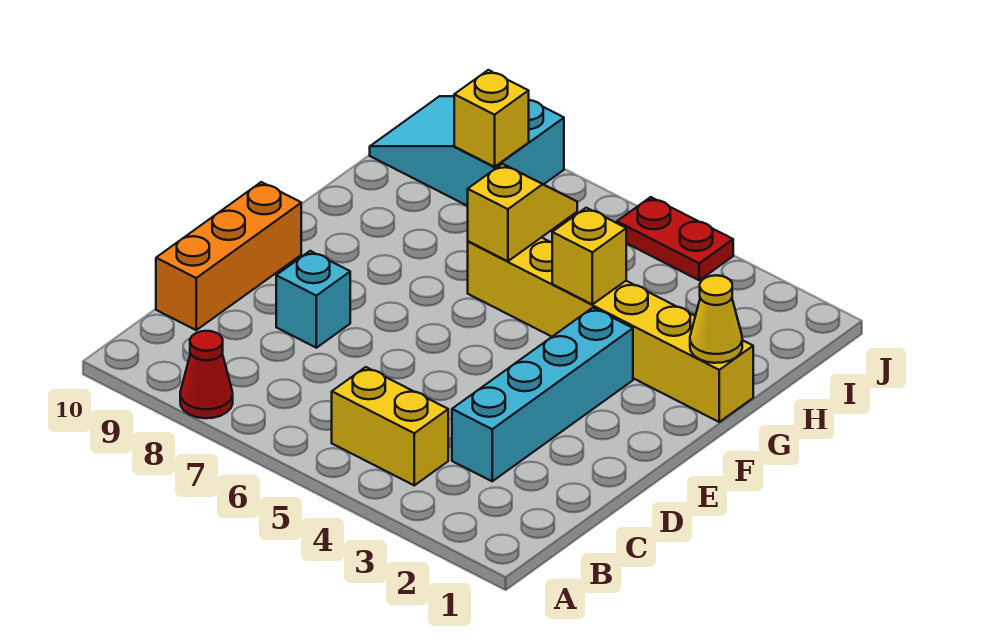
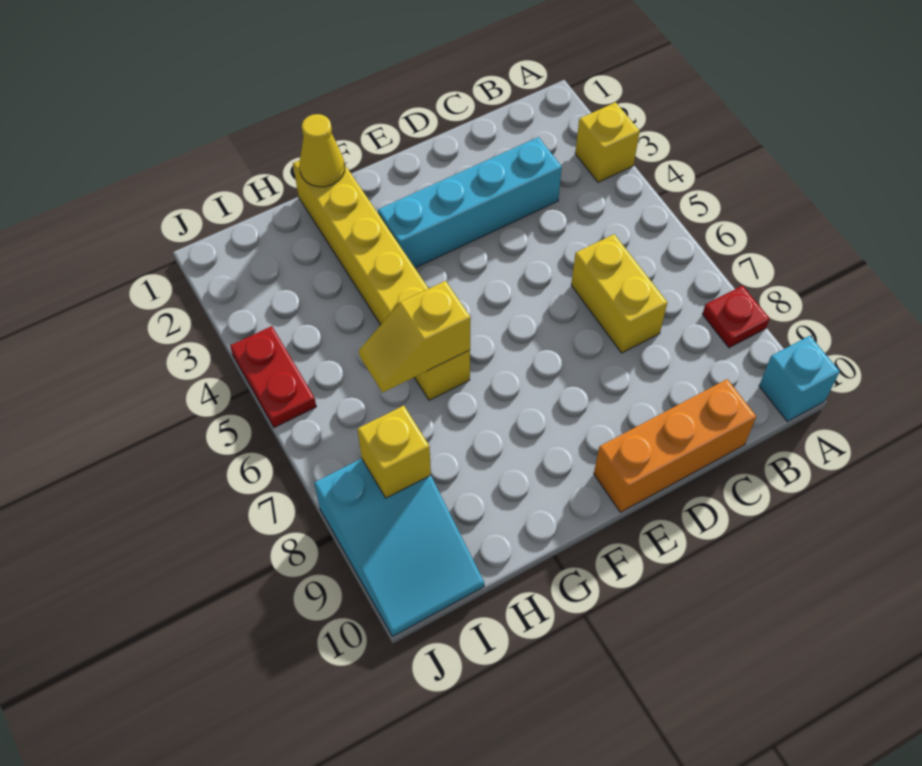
red cone A8 level 1 -> red plate A8 level 1
yellow brick B4:B5 level 1 -> yellow brick C6:C7 level 1
cyan brick D8 level 1 -> cyan brick A10 level 1
yellow brick G4 level 2 -> yellow brick A3 level 1

